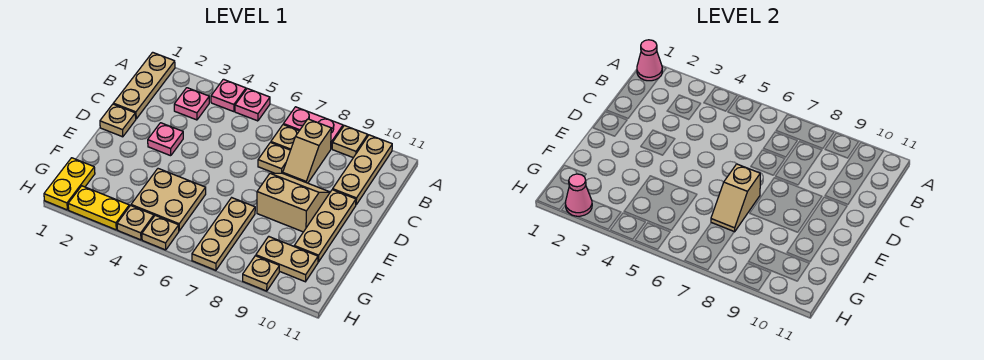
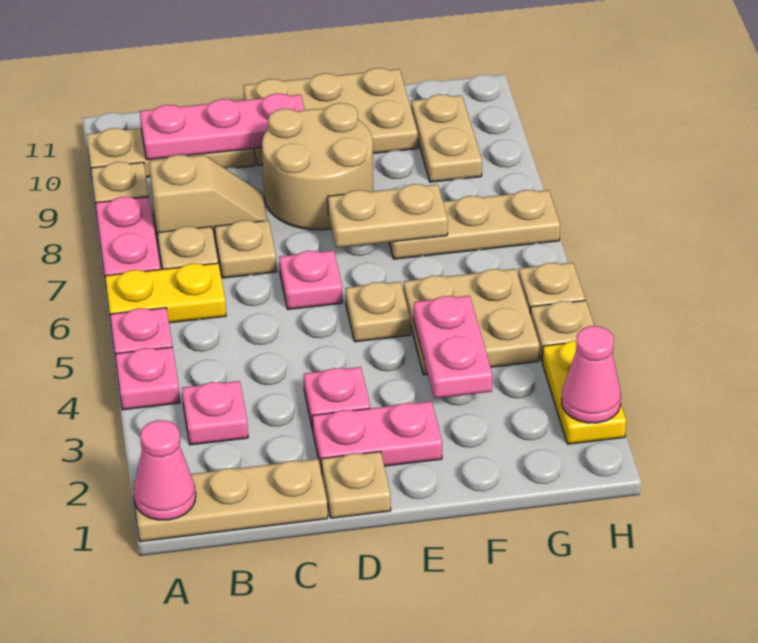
none -> pink plate B10:D10 level 2
none -> pink plate D2:E2 level 1
none -> pink plate D6 level 1
tan slope D8:E9 level 1 top E -> tan round brick D8:E9 level 1
tan plate D10:F10 level 1 -> tan plate D10:F11 level 1
tan slope E7:F7 level 2 top E -> tan plate E7:F7 level 2
none -> pink plate F3:F4 level 2
yellow plate G1:H1 level 1 -> yellow plate A6:B6 level 1
tan plate H9 level 1 -> tan plate E5 level 1

